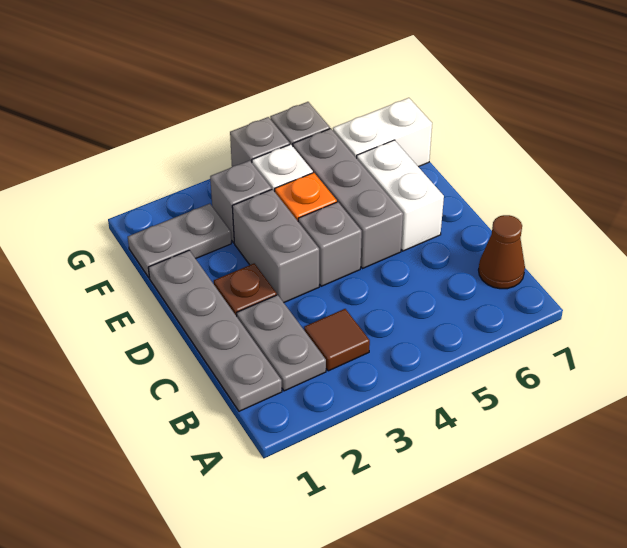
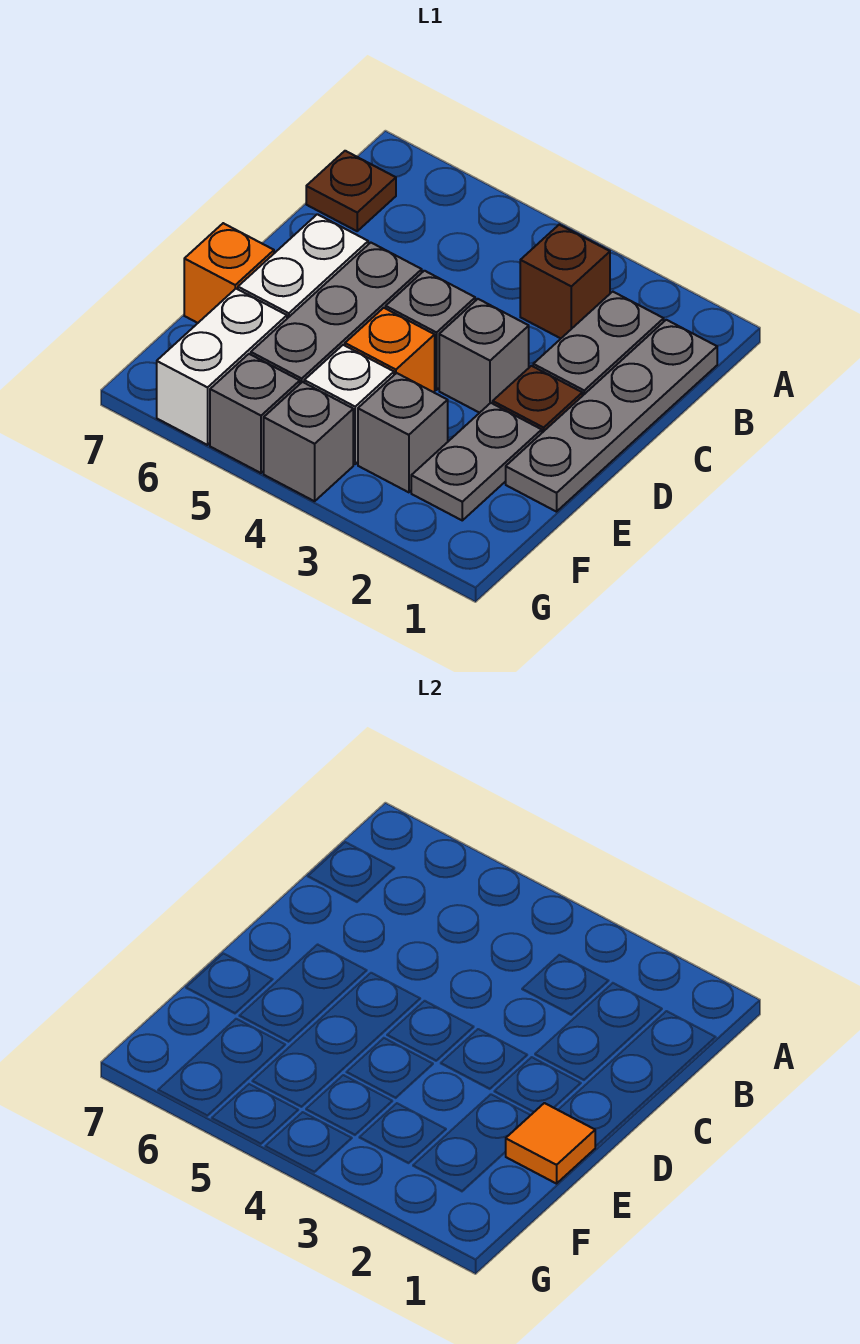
brown tile B3 level 1 -> brown brick B3 level 1
brown cone B7 level 1 -> brown plate B7 level 1
grey brick D3:E3 level 1 -> grey brick D3 level 1
none -> orange tile E1 level 2
none -> orange brick E7 level 1
grey plate F1:F2 level 1 -> grey plate E2:F2 level 1
white brick F6:F7 level 1 -> white brick F6:G6 level 1

